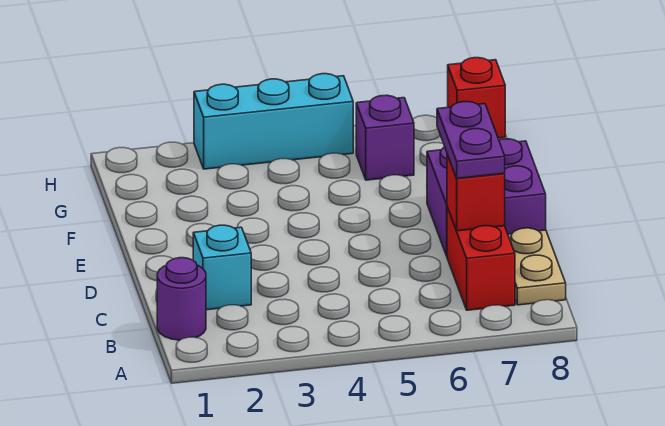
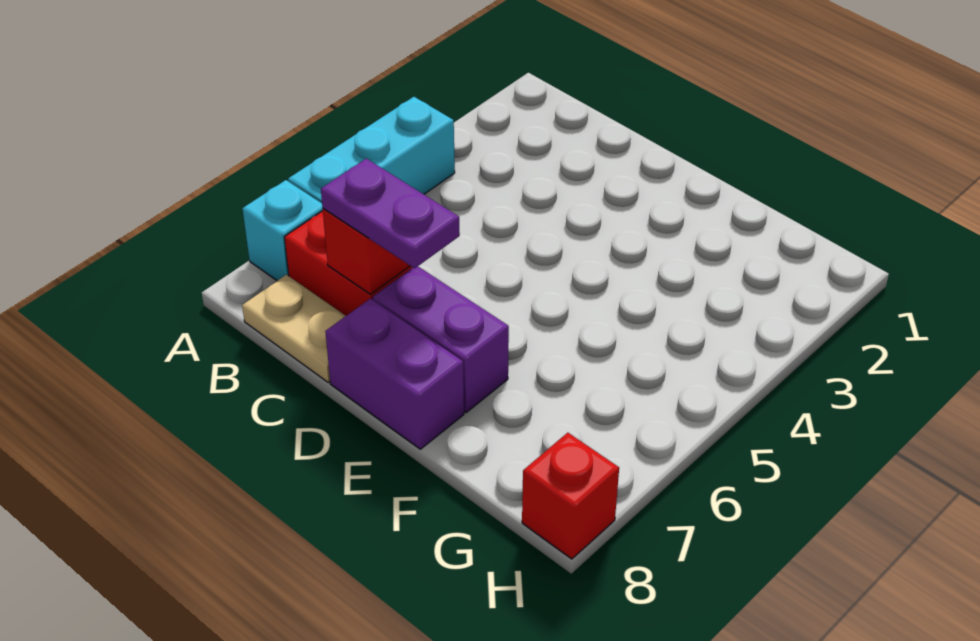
purple round brick B1 level 1 -> none
cyan brick C2 level 1 -> cyan brick A7 level 1
purple brick G6 level 1 -> none
cyan brick H3:H5 level 1 -> cyan brick A4:A6 level 1

